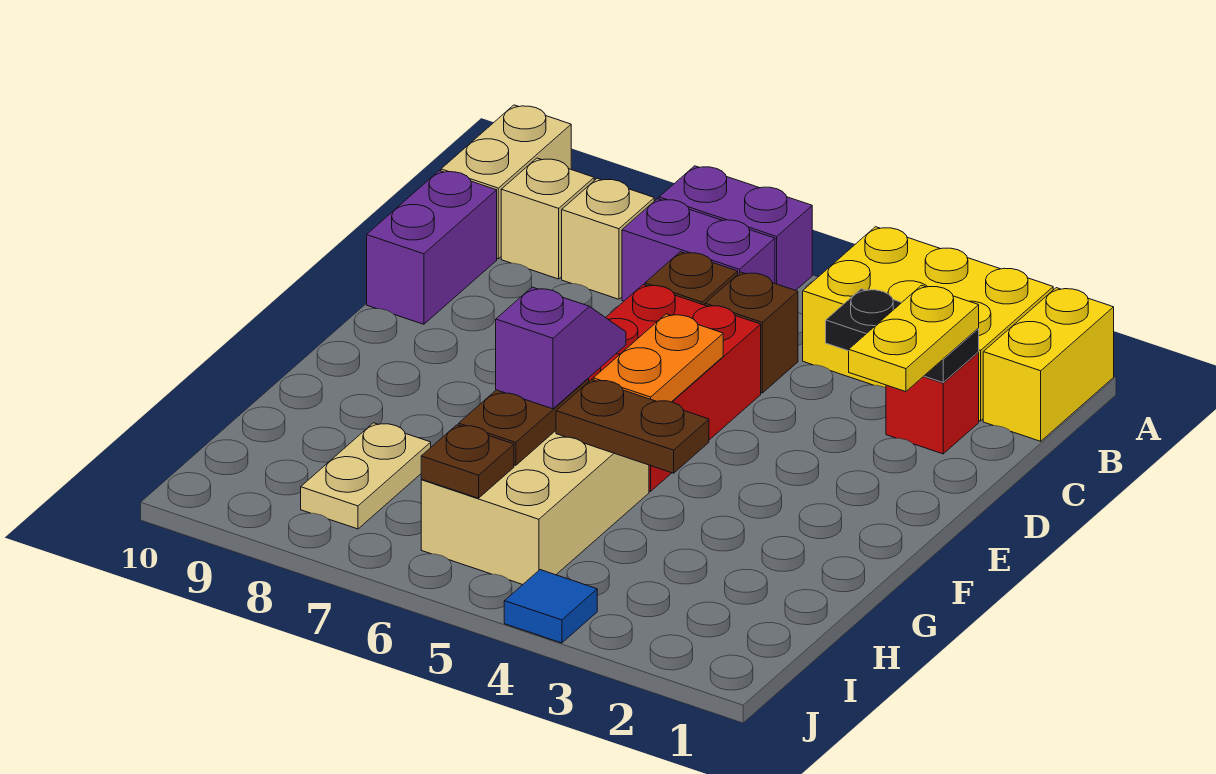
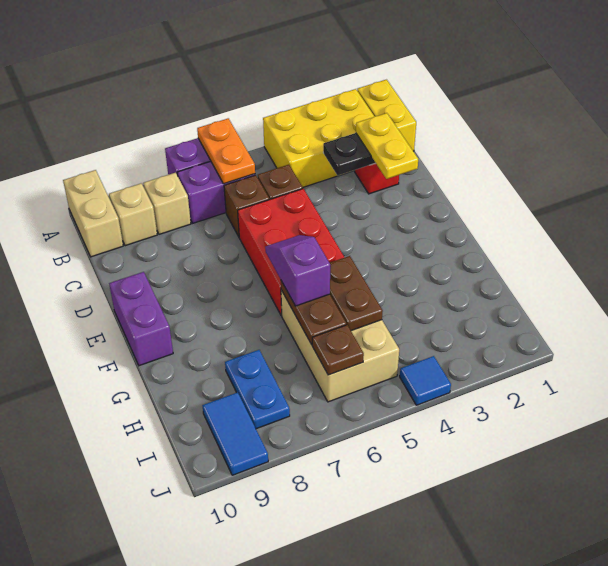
purple brick C10:D10 level 1 -> purple brick E10:F10 level 1
orange plate E5:F5 level 2 -> orange plate A6:B6 level 2
brown plate G4:G5 level 2 -> brown plate G5:H5 level 2
tan plate H8:I8 level 1 -> blue plate H8:I8 level 1
none -> blue tile I9:J9 level 1

